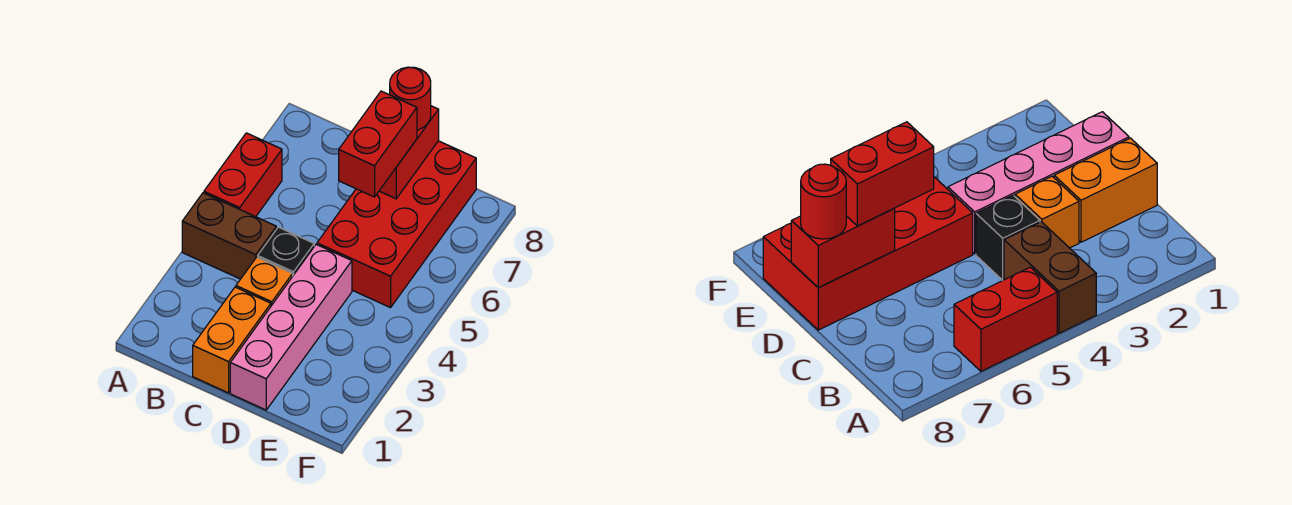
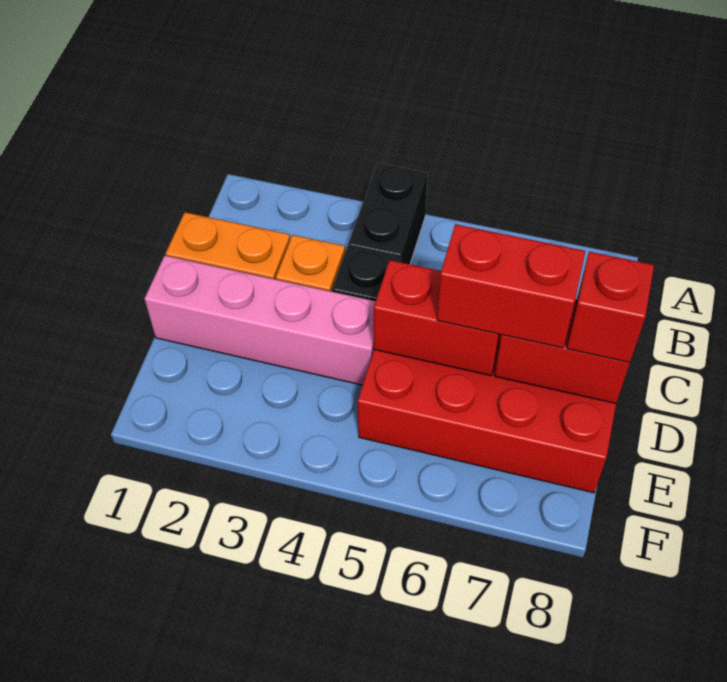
brown brick A4:B4 level 1 -> black brick A4:B4 level 1
red brick A5:A6 level 1 -> red brick D5:D6 level 2
red round brick D8 level 3 -> red brick D8 level 3

